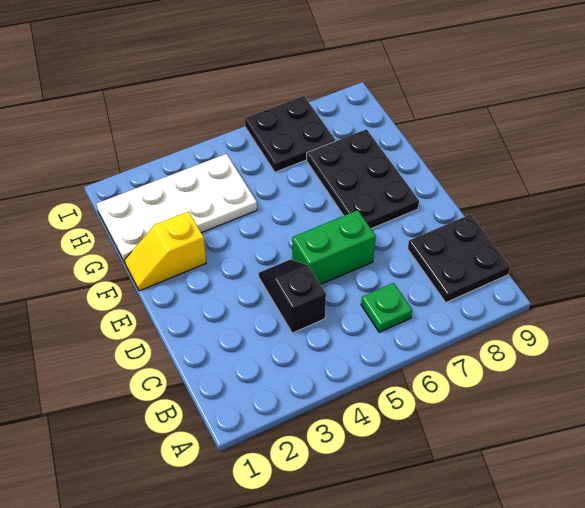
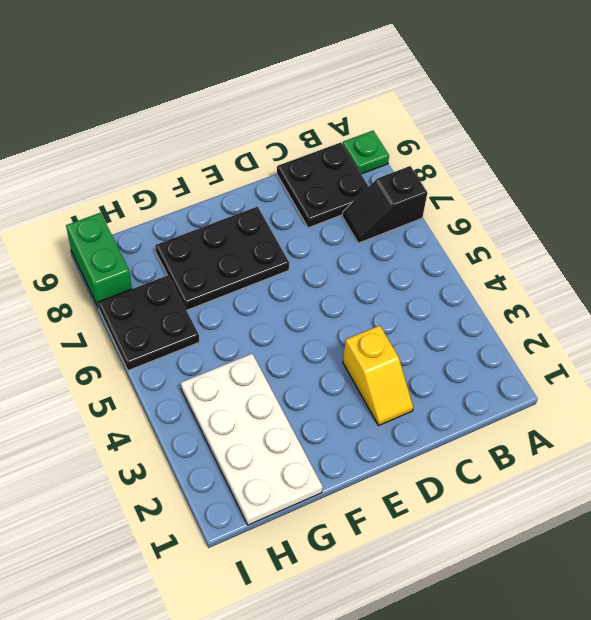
green plate B6 level 1 -> green plate A9 level 1
black slope C4:D4 level 1 top C -> black slope A7:B7 level 1 top A
green brick D5:D6 level 1 -> green brick I8:I9 level 1
yellow slope F1:F2 level 1 top 2 -> yellow slope D2:D3 level 1 top 3

